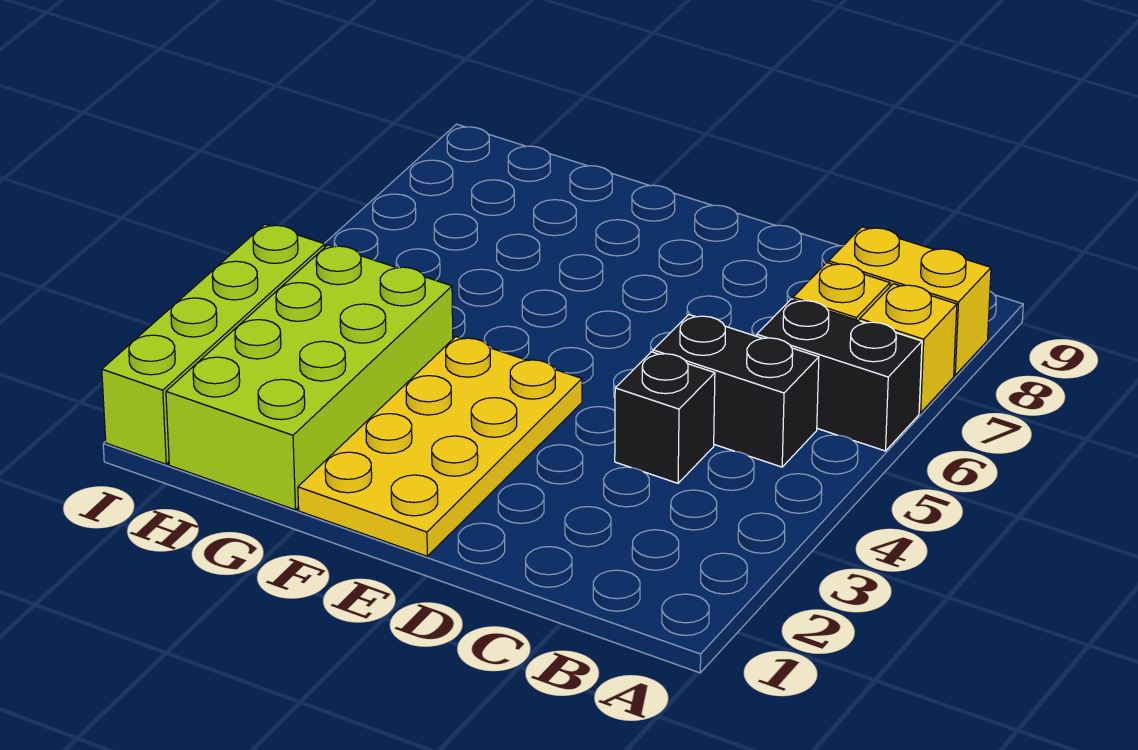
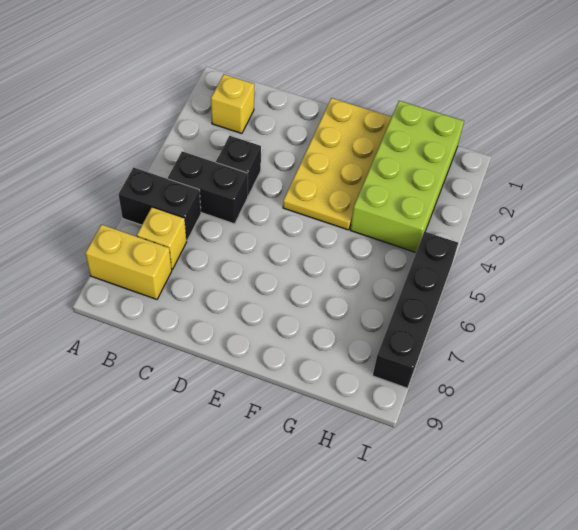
yellow brick A7 level 1 -> yellow brick B2 level 1
lime brick I1:I4 level 1 -> none
none -> black brick I5:I8 level 1

